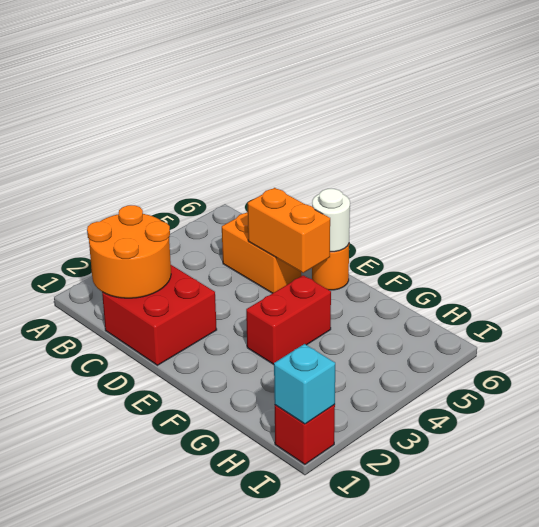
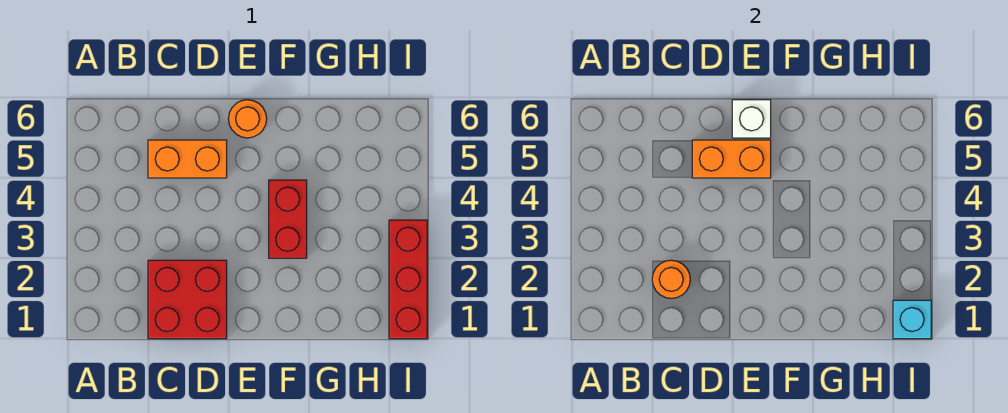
orange round brick B1:C2 level 2 -> orange round brick C2 level 2
white round brick E6 level 2 -> white brick E6 level 2
red brick I1 level 1 -> red brick I1:I3 level 1

